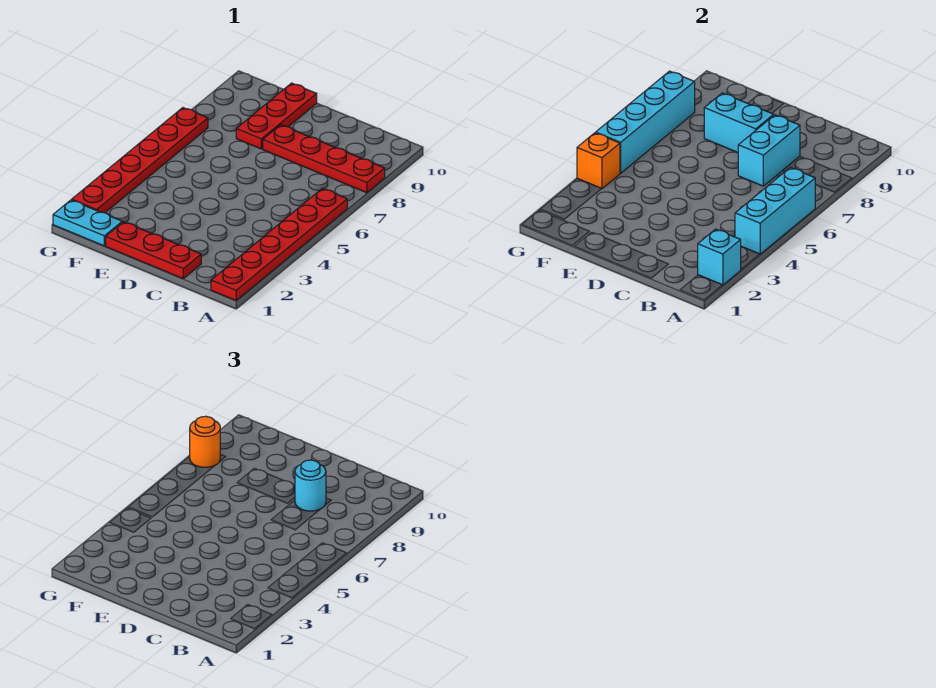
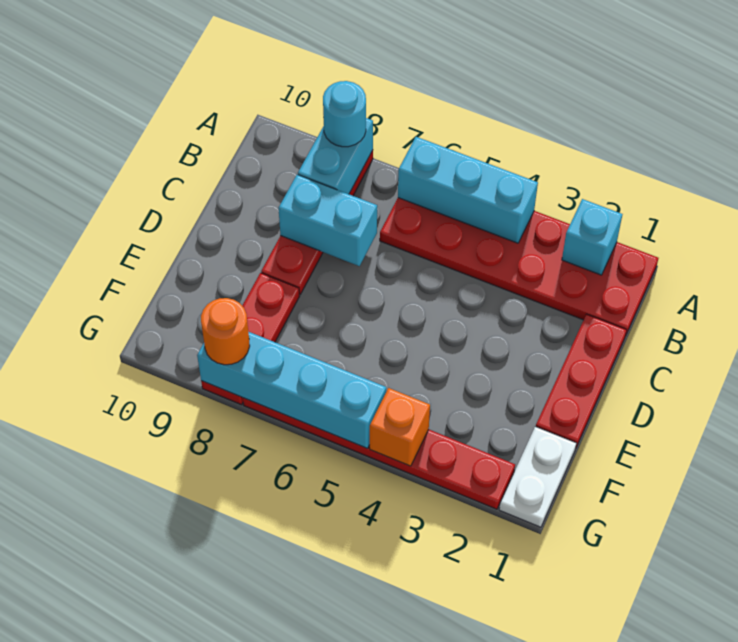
red plate A1:A6 level 1 -> red plate A1:B6 level 1
cyan round brick C8 level 3 -> cyan round brick A8 level 3
cyan brick D8:E8 level 2 -> cyan brick A8:B8 level 2
red plate E8:E10 level 1 -> red plate E8:G8 level 1
cyan plate F1:G1 level 1 -> white plate F1:G1 level 1

